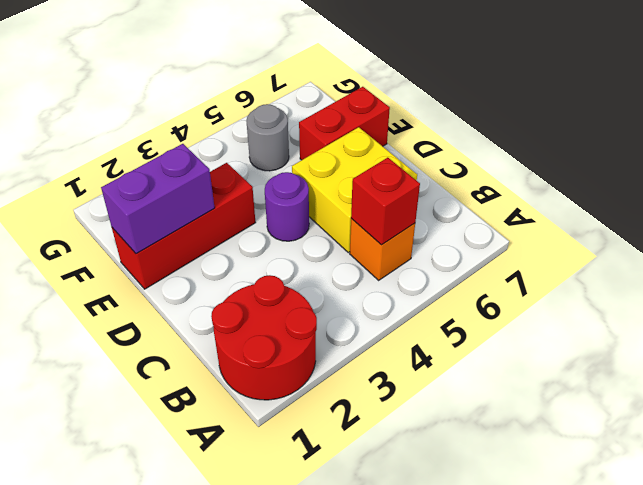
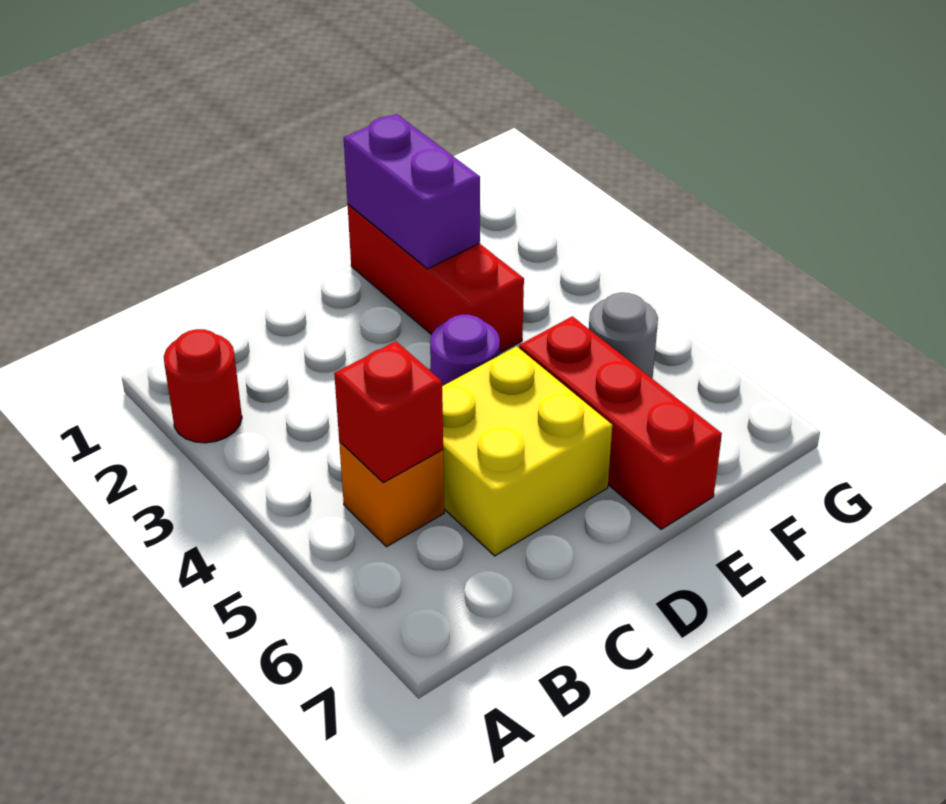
red round brick A1:B2 level 1 -> red round brick A2 level 1
red brick E6:E7 level 1 -> red brick E5:E7 level 1

